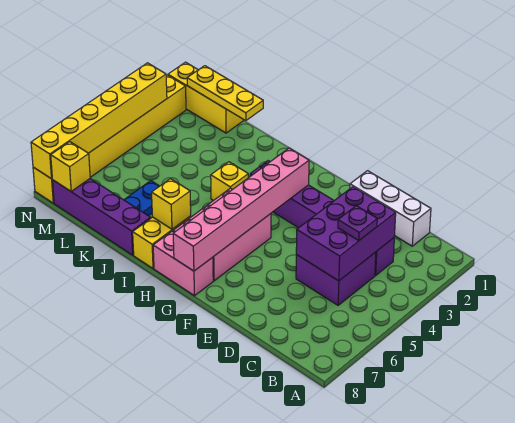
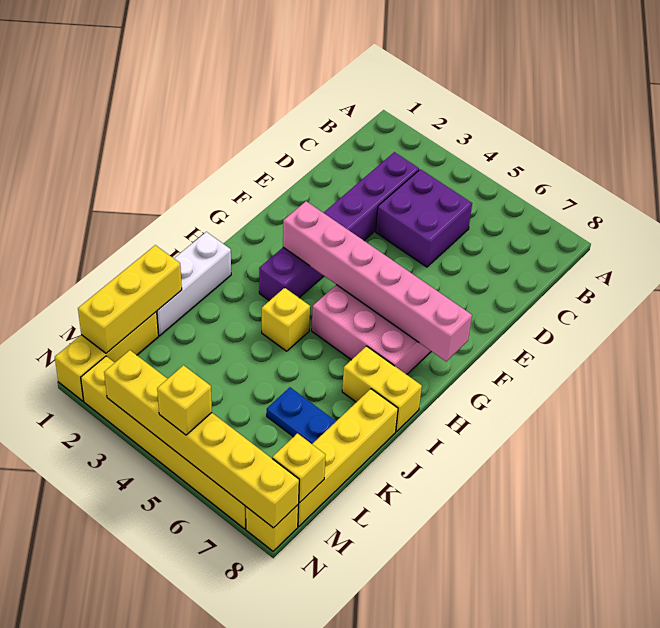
white brick C1:E1 level 1 -> white brick I1:K1 level 1
purple brick C3:D5 level 2 -> none
purple plate C4 level 3 -> none
pink brick G8:H8 level 1 -> none
yellow brick I7 level 2 -> yellow brick N5 level 3
purple brick J8:M8 level 1 -> yellow brick J8:M8 level 1
yellow plate K1:M1 level 2 -> yellow brick K1:M1 level 2

